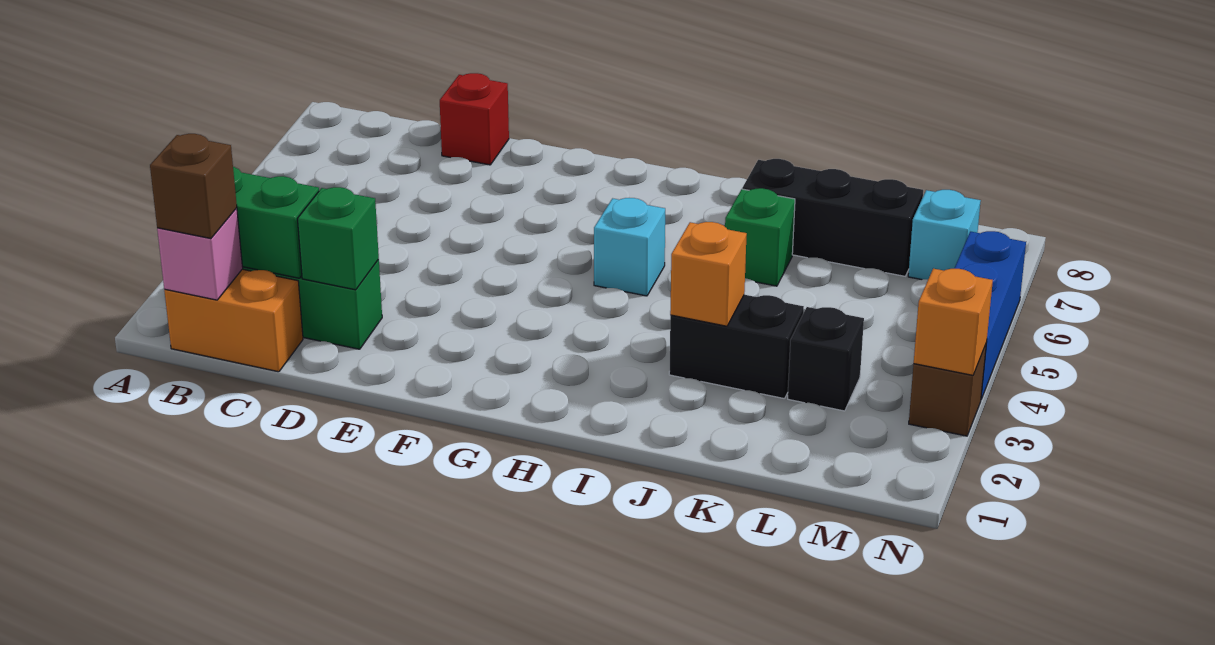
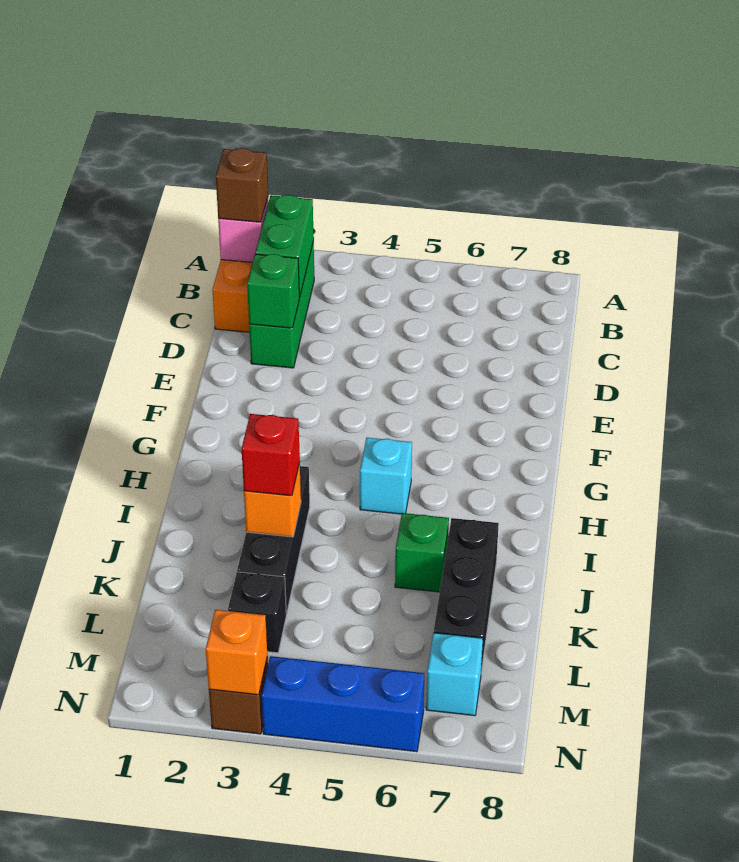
red brick D8 level 1 -> red brick J3 level 3
black brick J3:K3 level 1 -> black brick I3:K3 level 1

